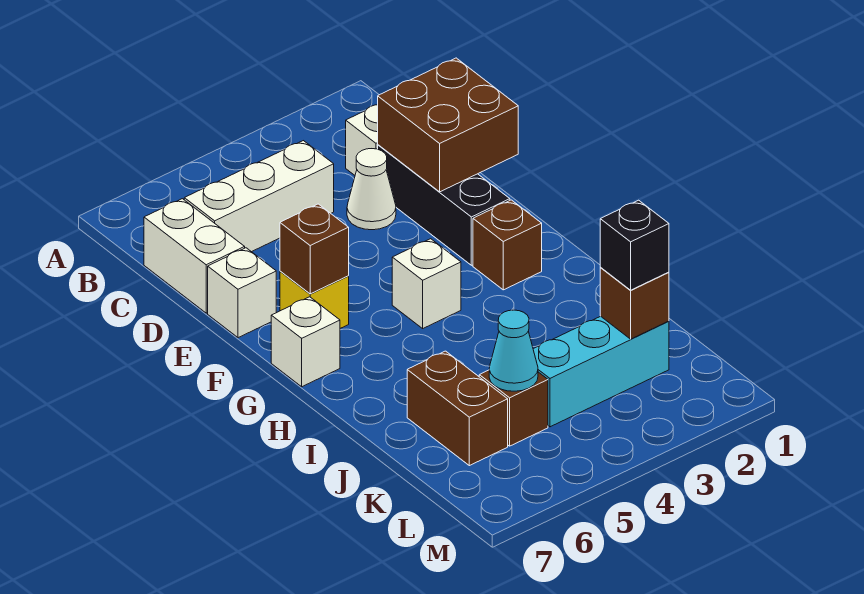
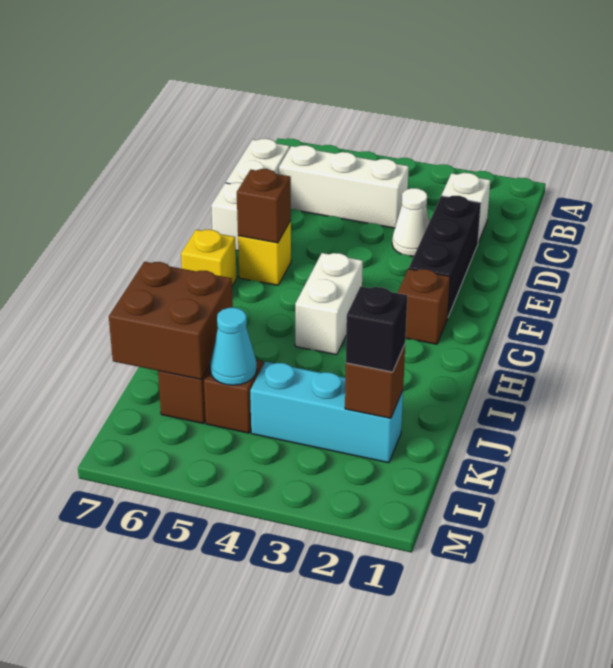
brown brick D1:E2 level 2 -> brown brick J6:K7 level 2
white brick G4 level 1 -> white brick G4:H4 level 1
white brick G7 level 1 -> yellow brick G7 level 1

